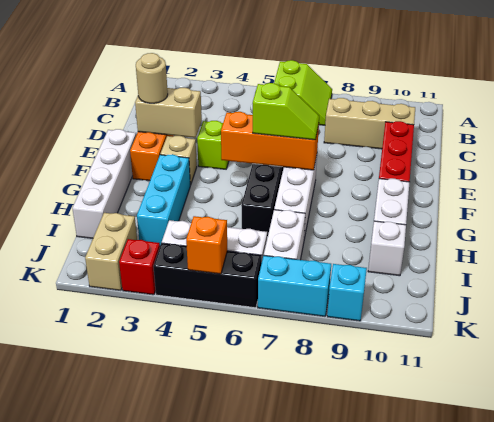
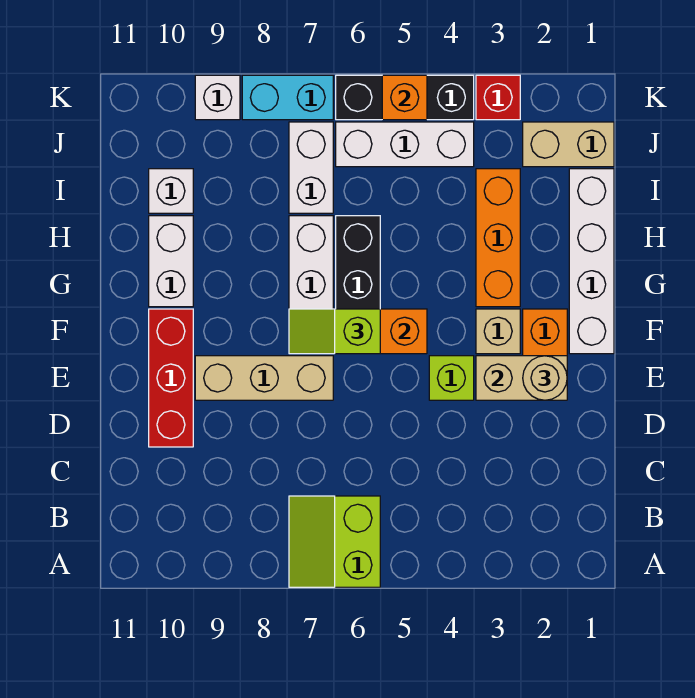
tan brick C8:C10 level 1 -> tan brick E7:E9 level 1
cyan brick G3:I3 level 1 -> orange brick G3:I3 level 1
tan brick J2:K2 level 1 -> tan brick J1:J2 level 1
cyan brick K9 level 1 -> white brick K9 level 1

